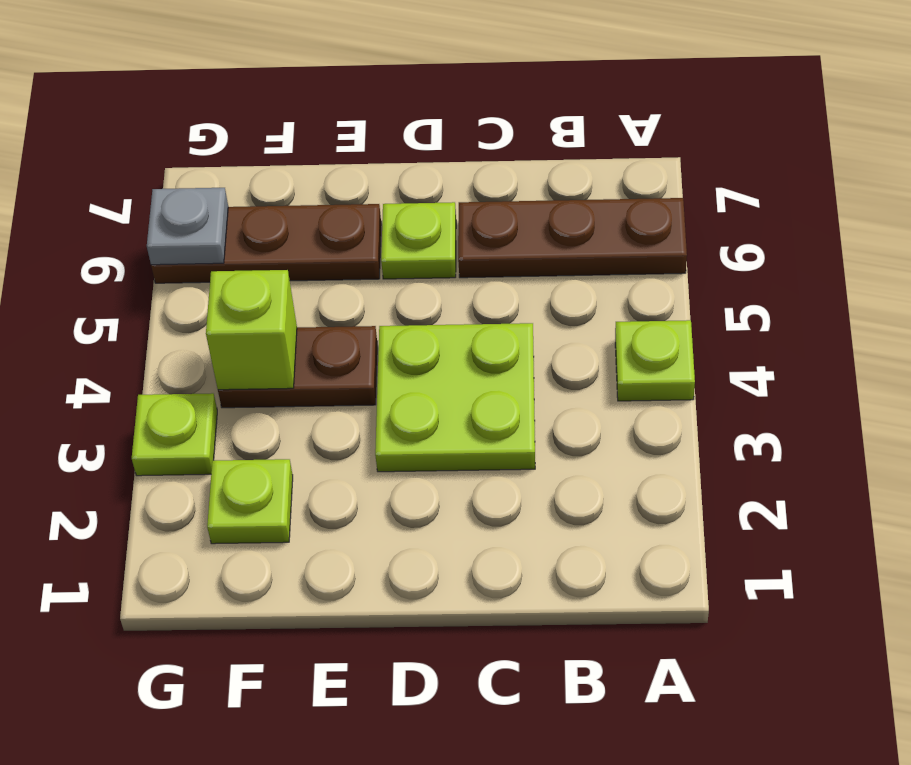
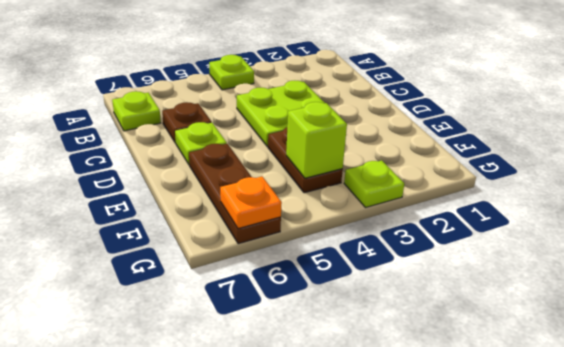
brown plate A6:C6 level 1 -> brown plate C6 level 1
lime plate F2 level 1 -> lime plate B7 level 1
grey plate G6 level 2 -> orange plate G6 level 2

